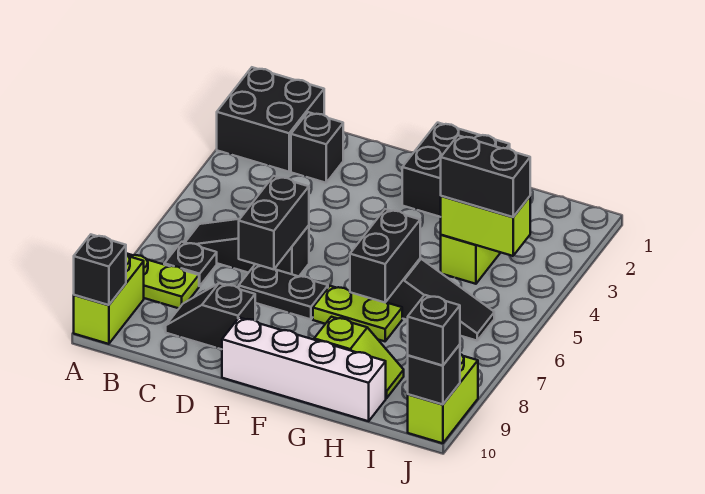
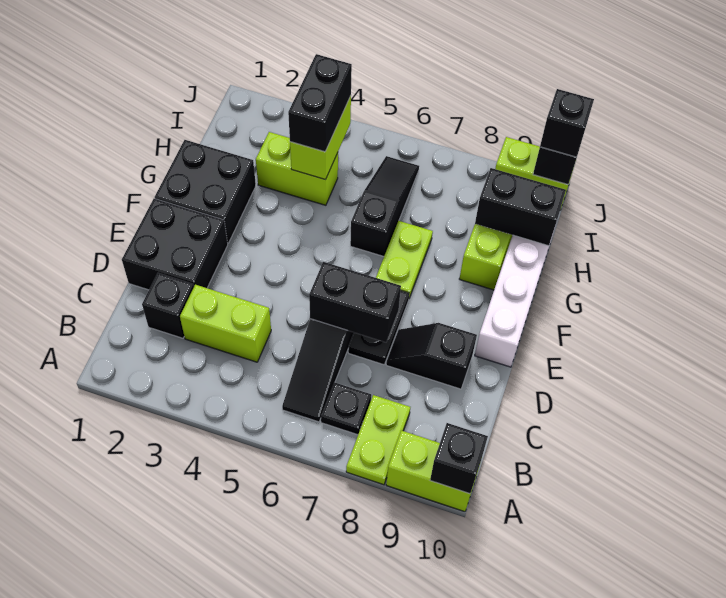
black brick A1:B2 level 1 -> black brick D1:E2 level 1
none -> lime brick C3:C4 level 1
black slope C9:D9 level 1 top D -> black slope D8:D9 level 1 top 9
black brick G6:G7 level 2 -> black brick H9:H10 level 2

